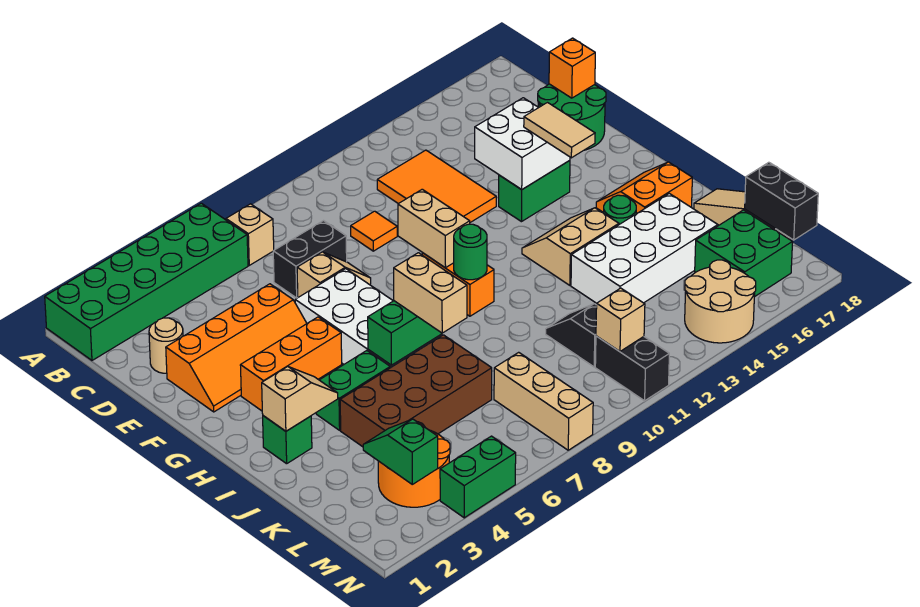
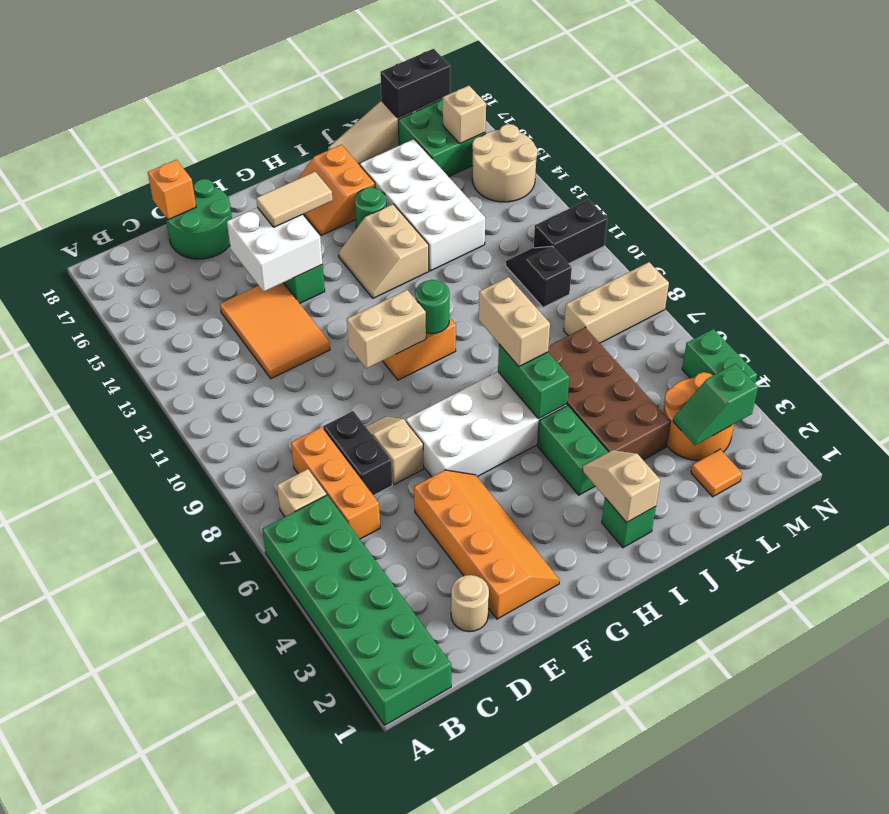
orange tile C12:E13 level 1 -> orange tile D12:E14 level 1
orange tile D10 level 1 -> orange tile L2 level 1
orange brick G3:G5 level 1 -> orange brick C6:C8 level 1
tan brick I7:J7 level 3 -> tan brick I7:I8 level 3
black slope K11:L11 level 1 top L -> black slope L10:L11 level 1 top 10
tan brick M11 level 2 -> tan brick M16 level 2

